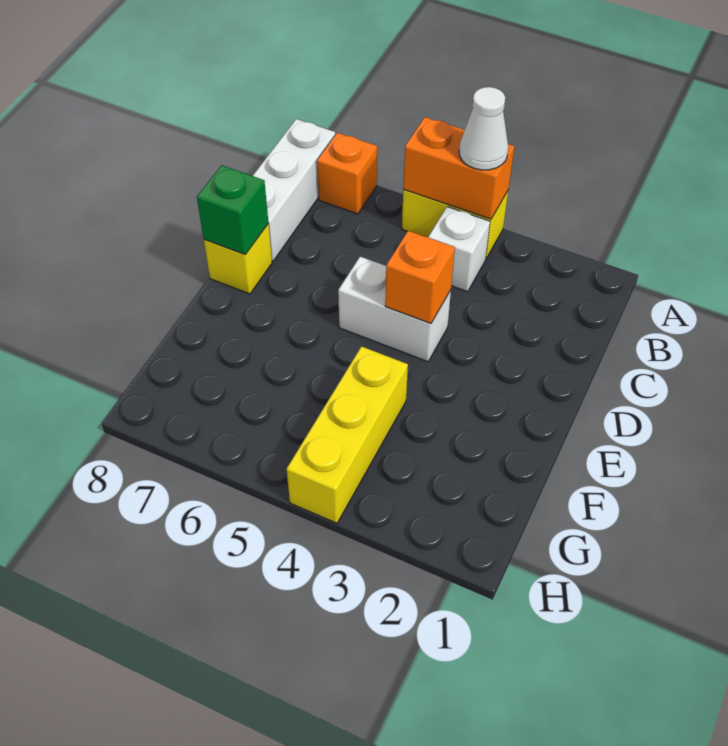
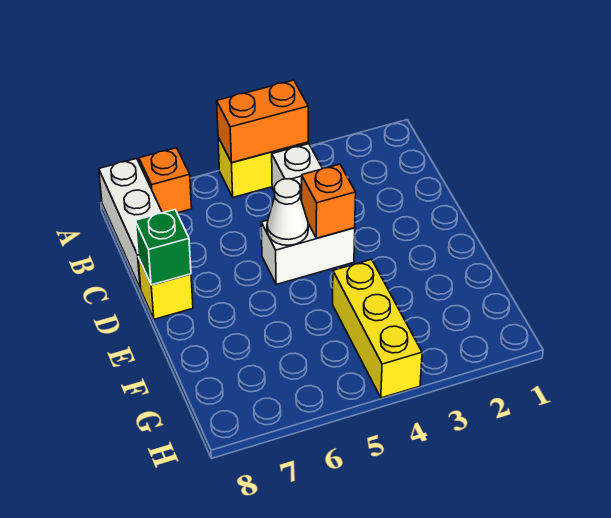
white cone A4 level 3 -> white cone D5 level 2

